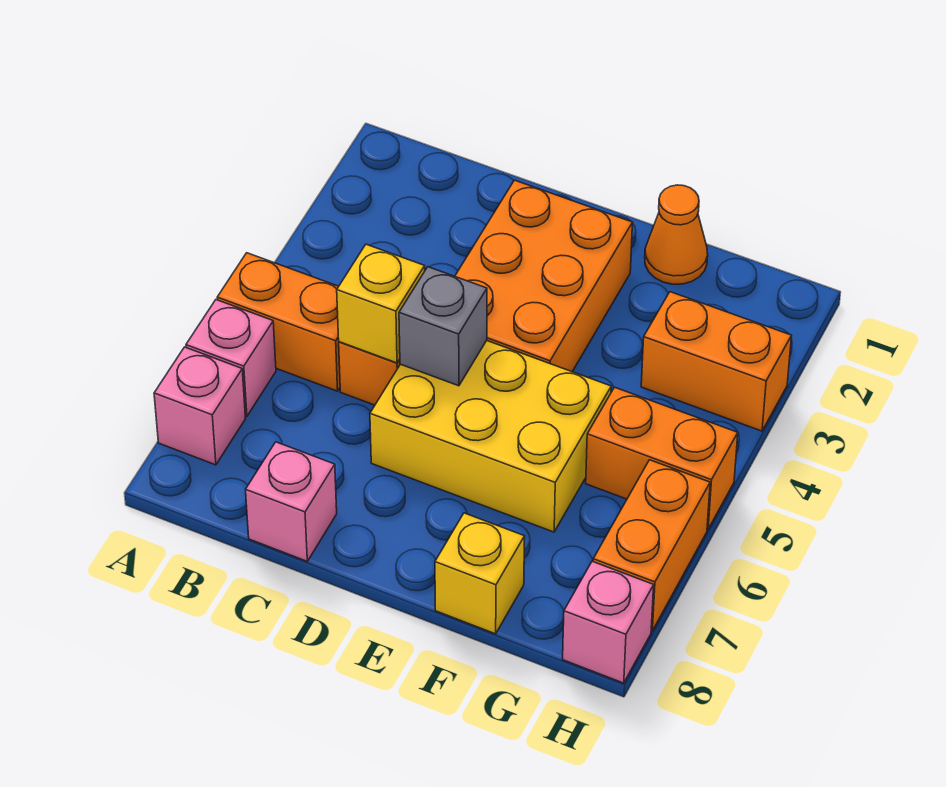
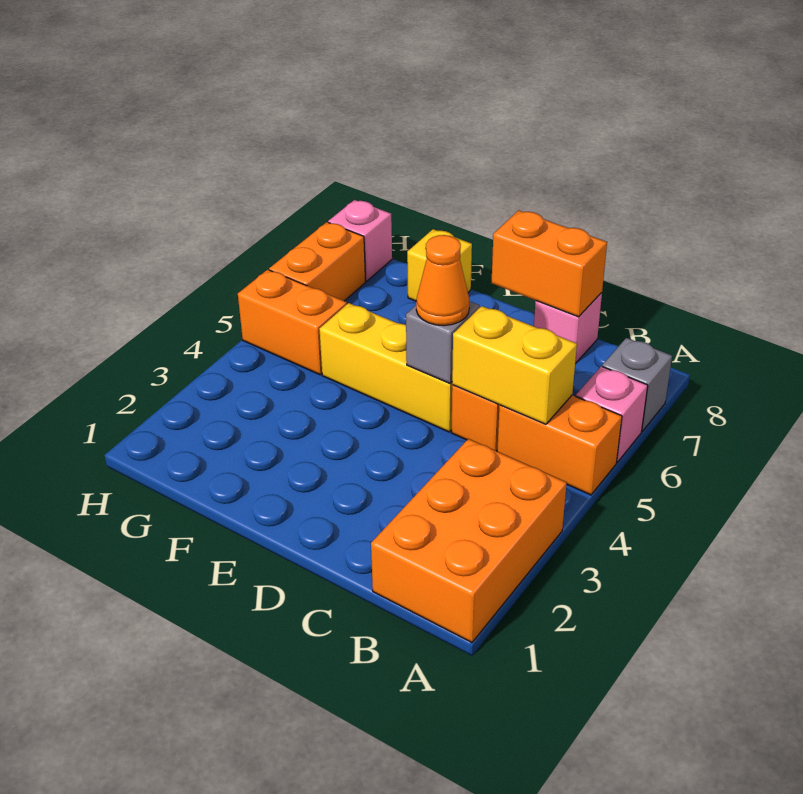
pink brick A7 level 1 -> grey brick A7 level 1
yellow brick C5 level 2 -> yellow brick B5:C5 level 2
orange brick D2:E4 level 1 -> orange brick A1:B3 level 1
yellow brick D5:F6 level 1 -> yellow brick D5:F5 level 1
orange cone F1 level 1 -> orange cone D5 level 3
orange brick G3:H3 level 1 -> orange brick C8:D8 level 2

